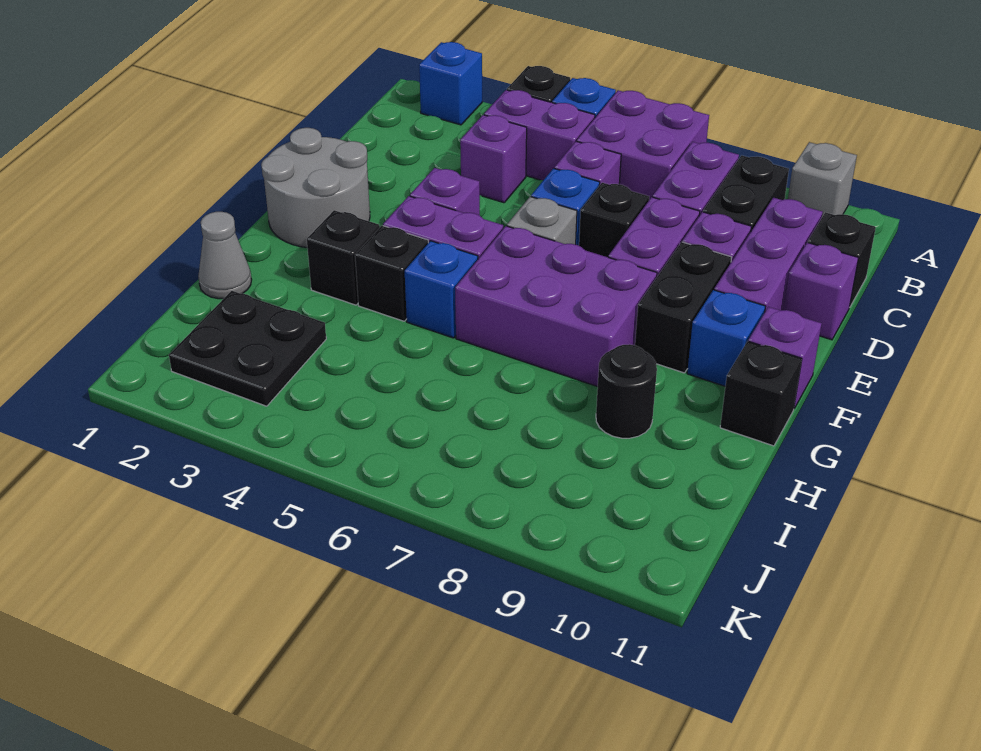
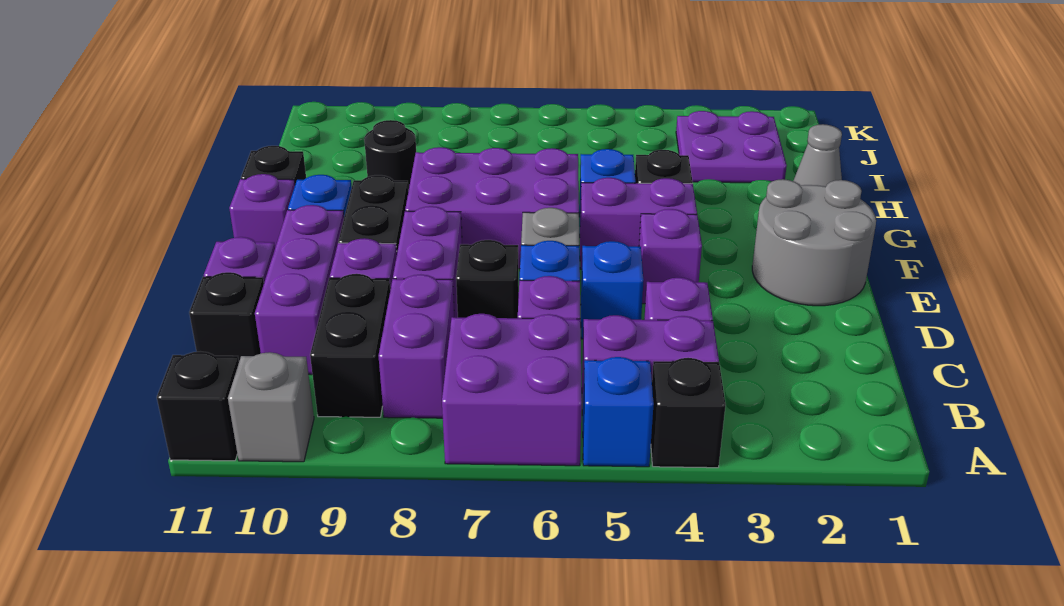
blue brick A2 level 1 -> blue brick D5 level 1
black brick G3 level 1 -> black brick A11 level 1
black plate I2:J3 level 1 -> purple plate I2:J3 level 1

